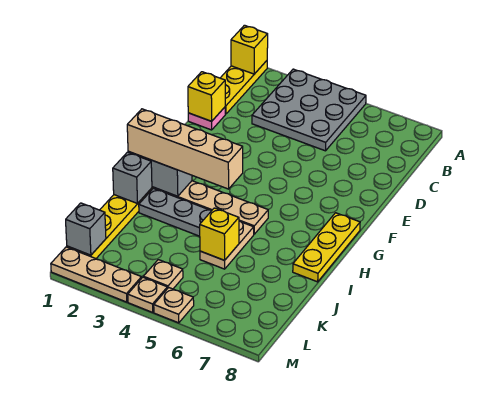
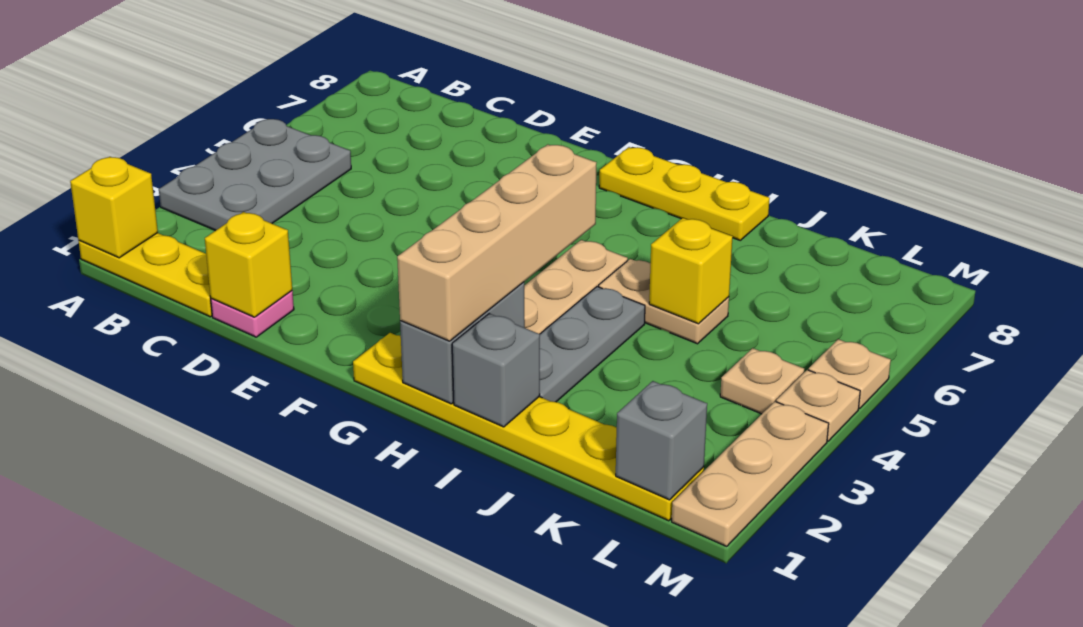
grey plate A3:C5 level 1 -> grey plate A3:B5 level 1

